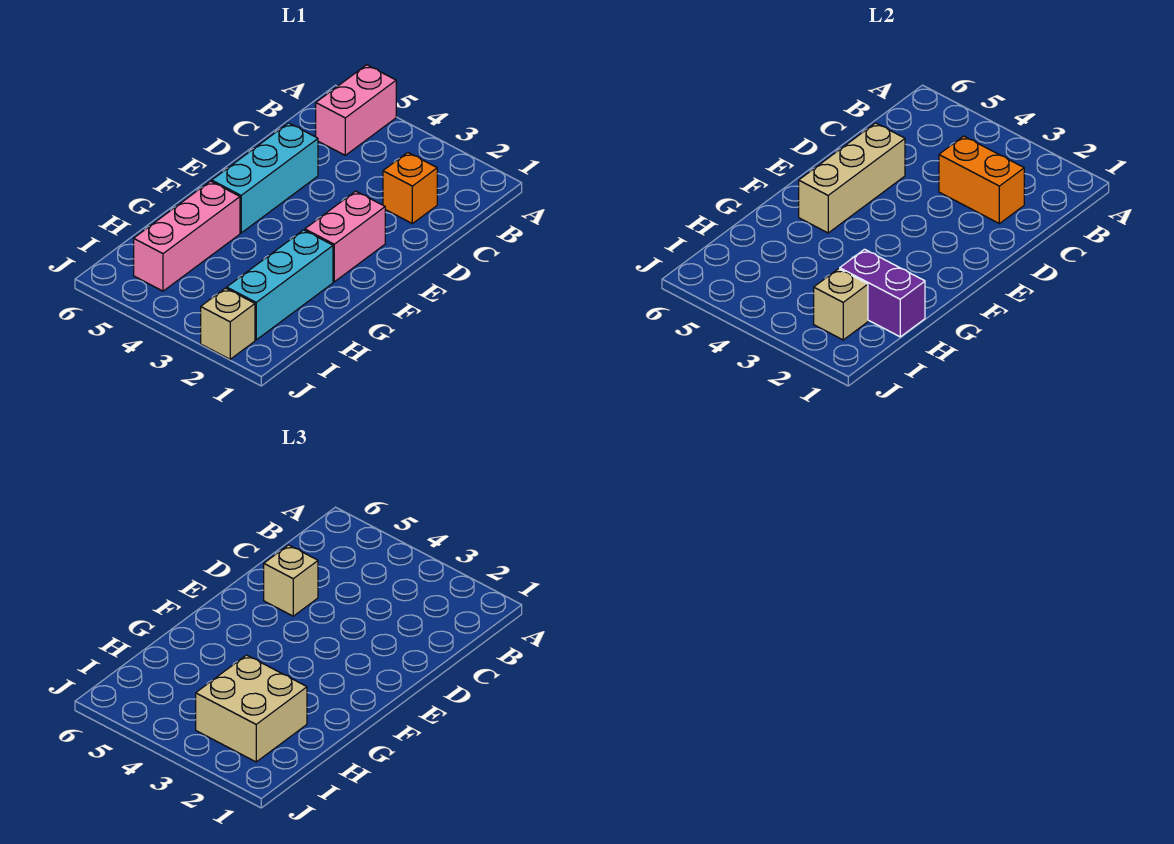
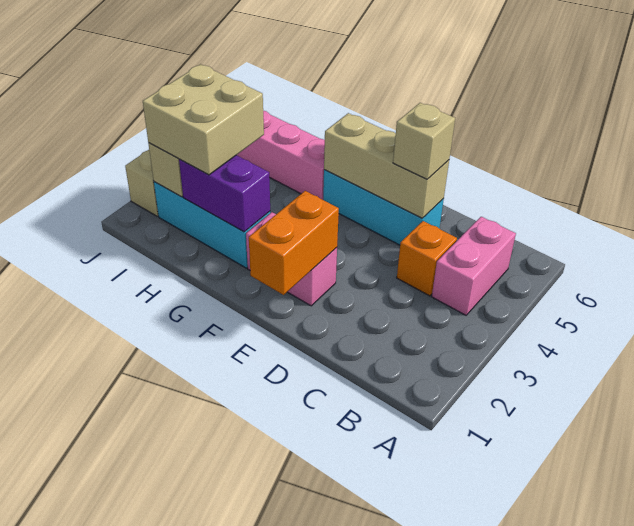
pink brick A5:B5 level 1 -> pink brick B4:B5 level 1
orange brick C2 level 1 -> orange brick C4 level 1
orange brick C2:C3 level 2 -> orange brick E1:E2 level 2
purple brick H1:H2 level 2 -> purple brick G2:H2 level 2

